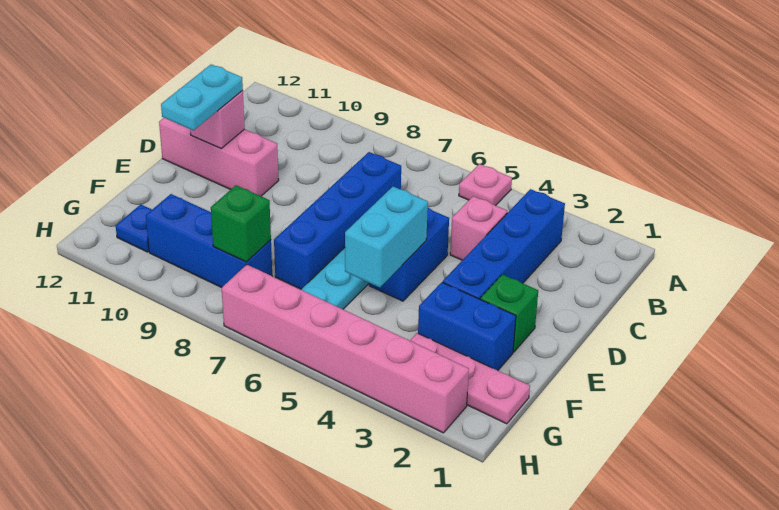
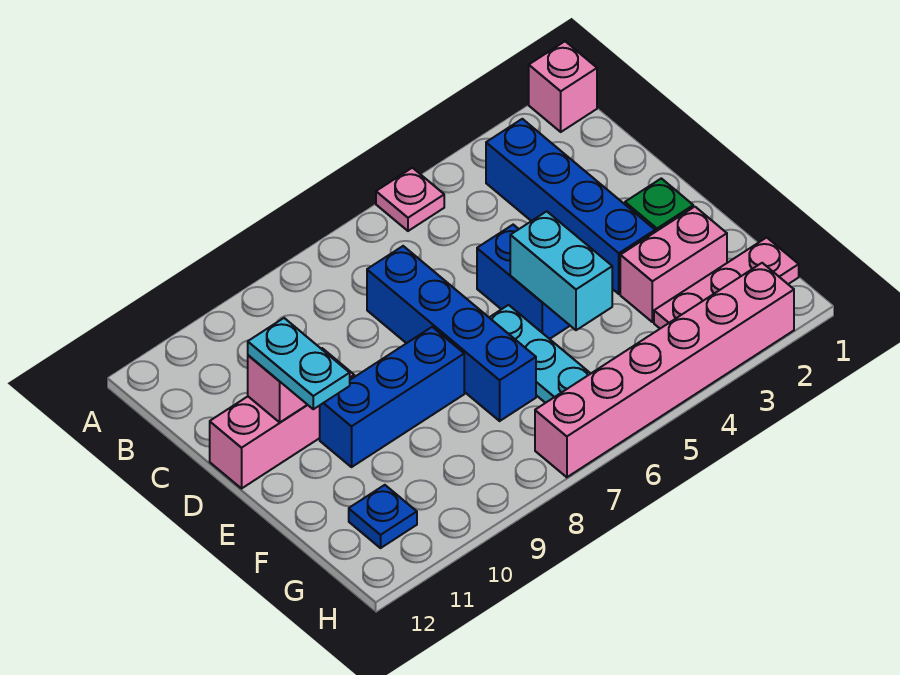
pink brick C4 level 1 -> pink brick A1 level 1
blue brick F2:F3 level 1 -> pink brick F2:F3 level 1
blue brick G8:G10 level 1 -> blue brick E8:E10 level 1
green brick G8 level 2 -> none

